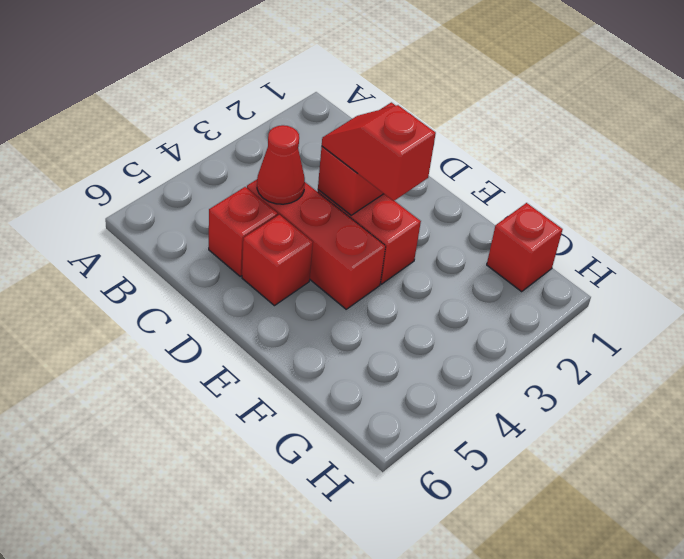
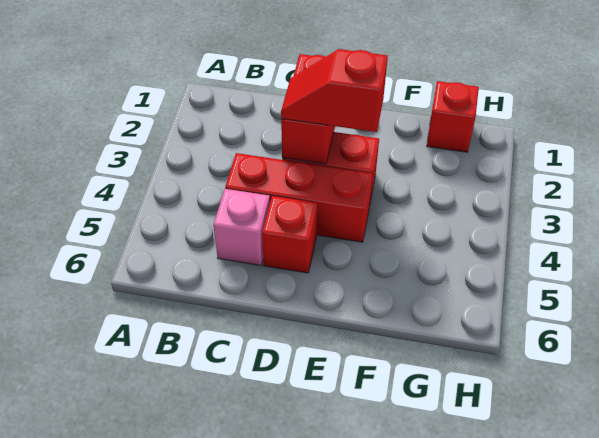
red cone C4 level 2 -> none
red brick C5 level 1 -> pink brick C5 level 1

